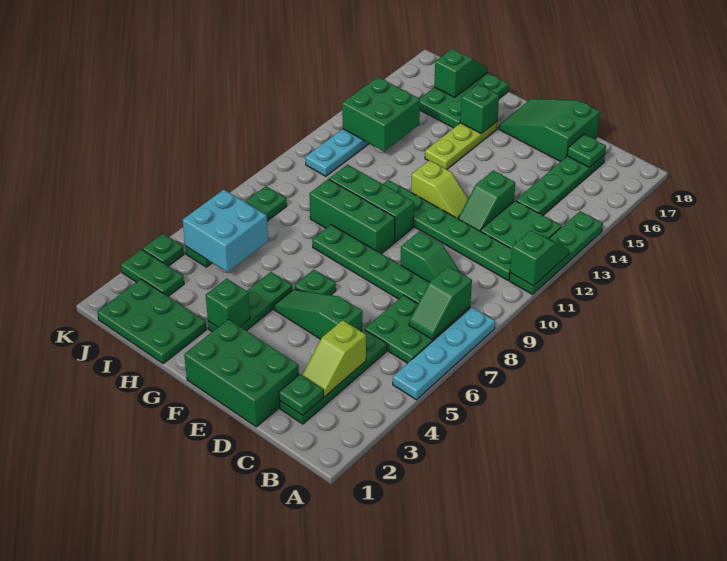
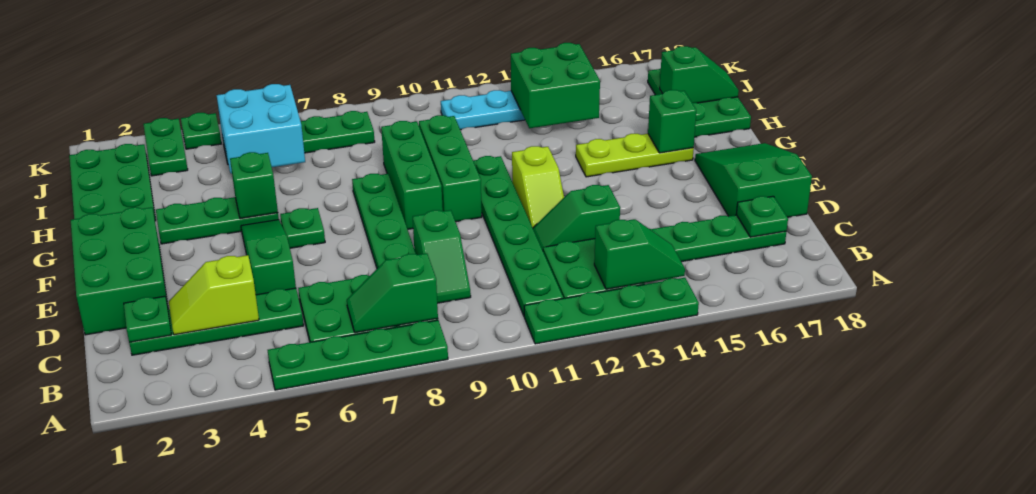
cyan plate A5:A8 level 1 -> green plate A5:A8 level 1
green slope A11:A12 level 2 top 11 -> green slope B13:B14 level 2 top 13
green brick G3 level 2 -> green brick G5 level 2
green plate H16:I18 level 1 -> green plate H17:J18 level 1

